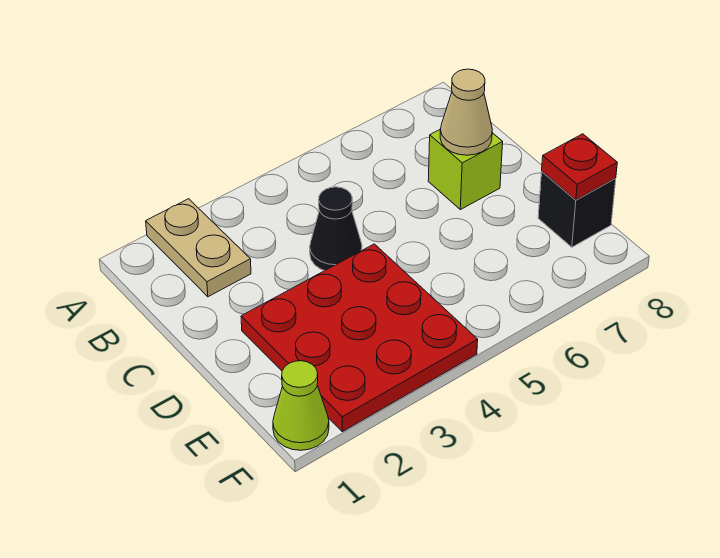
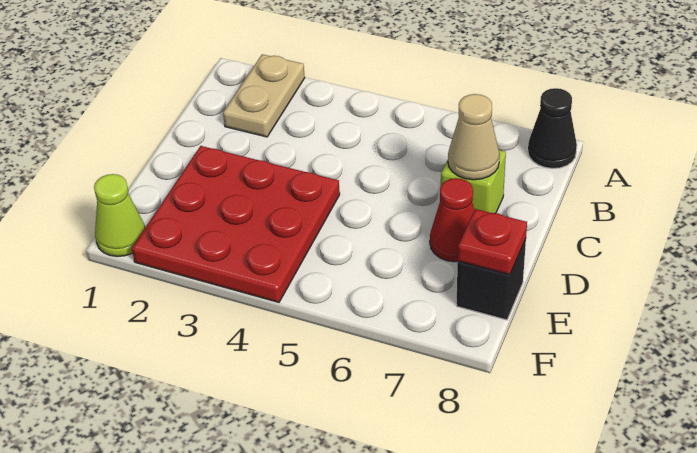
black cone C4 level 1 -> black cone A8 level 1
none -> red cone D7 level 1

